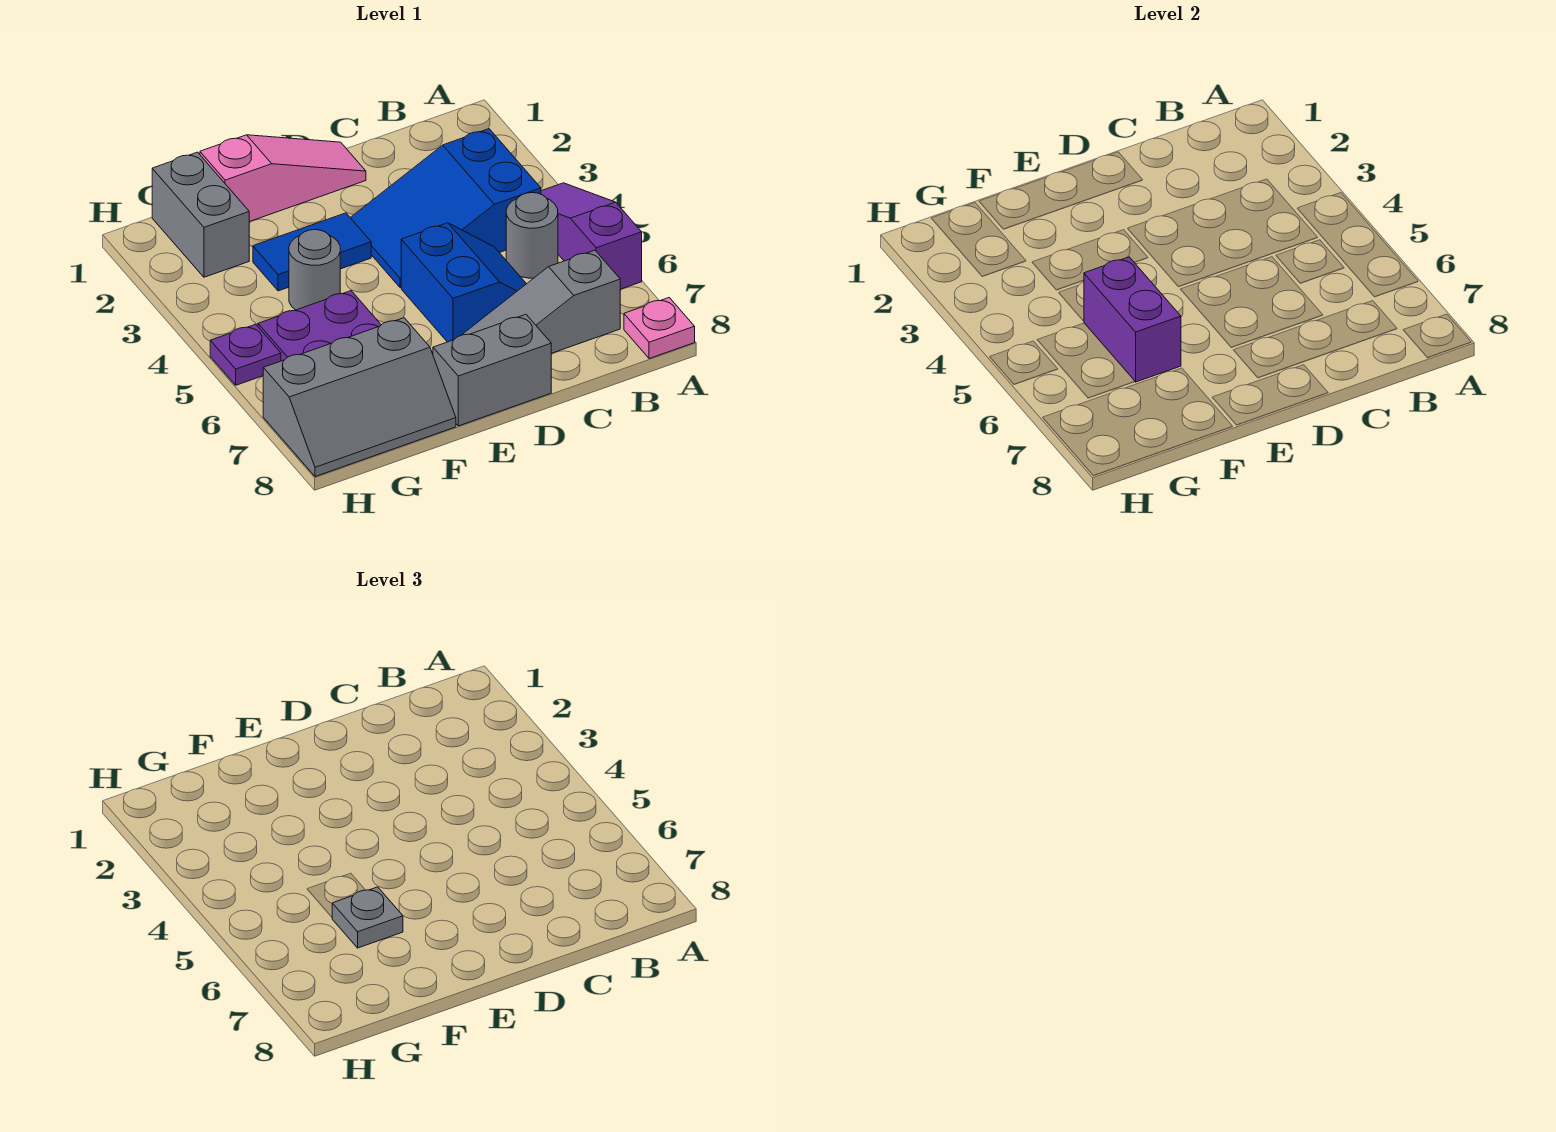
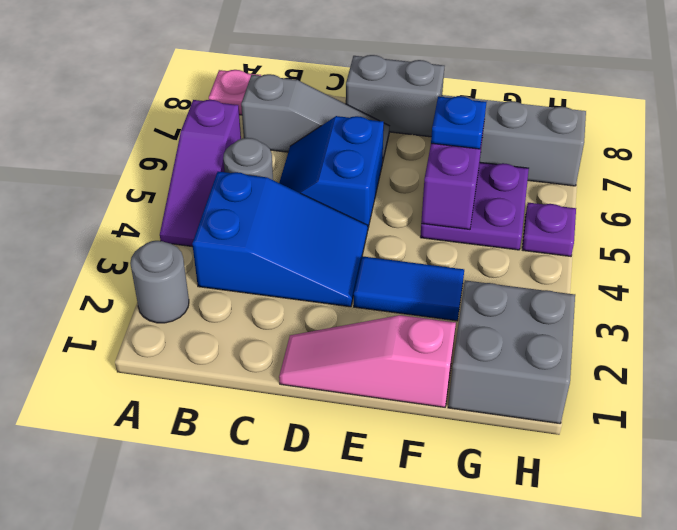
grey round brick F4 level 1 -> grey round brick A2 level 1
grey plate F6 level 3 -> blue plate F6 level 3
grey brick G1:G2 level 1 -> grey brick G1:H2 level 1

